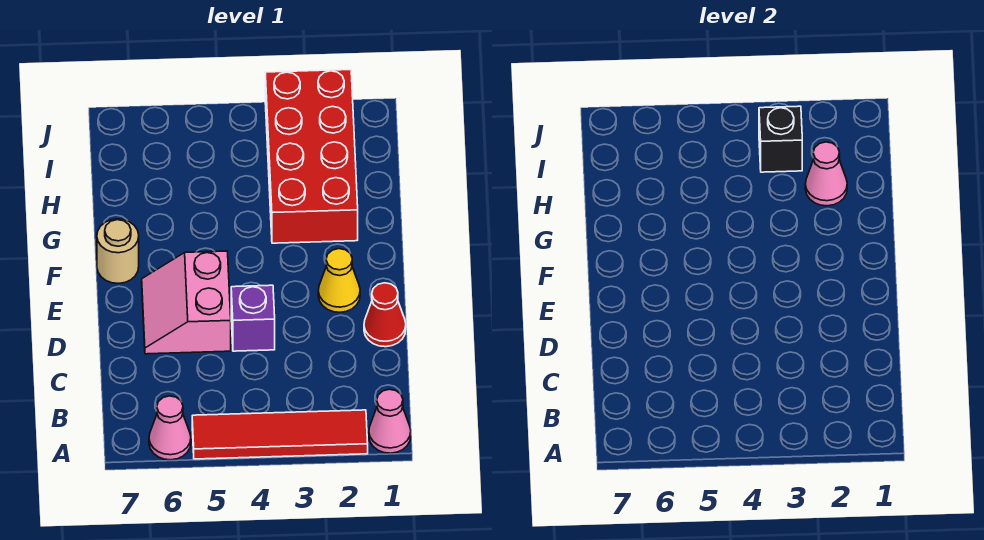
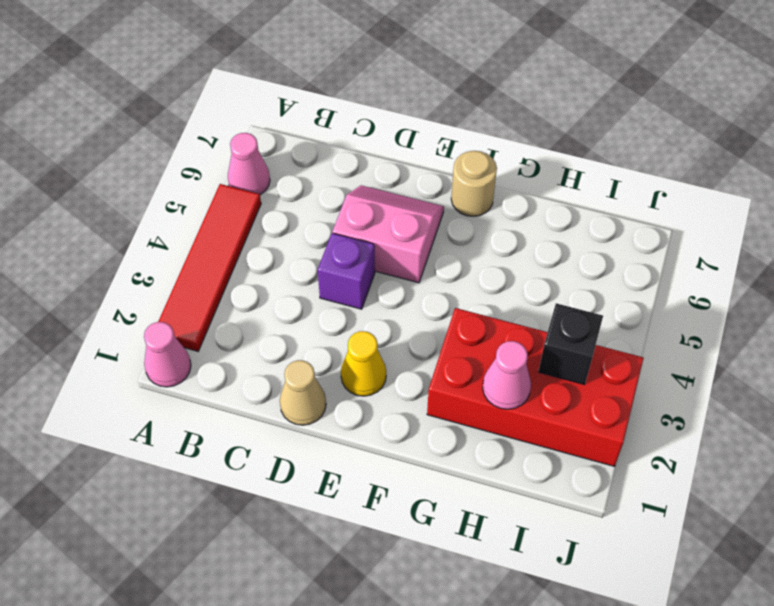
red cone D1 level 1 -> tan cone D1 level 1

